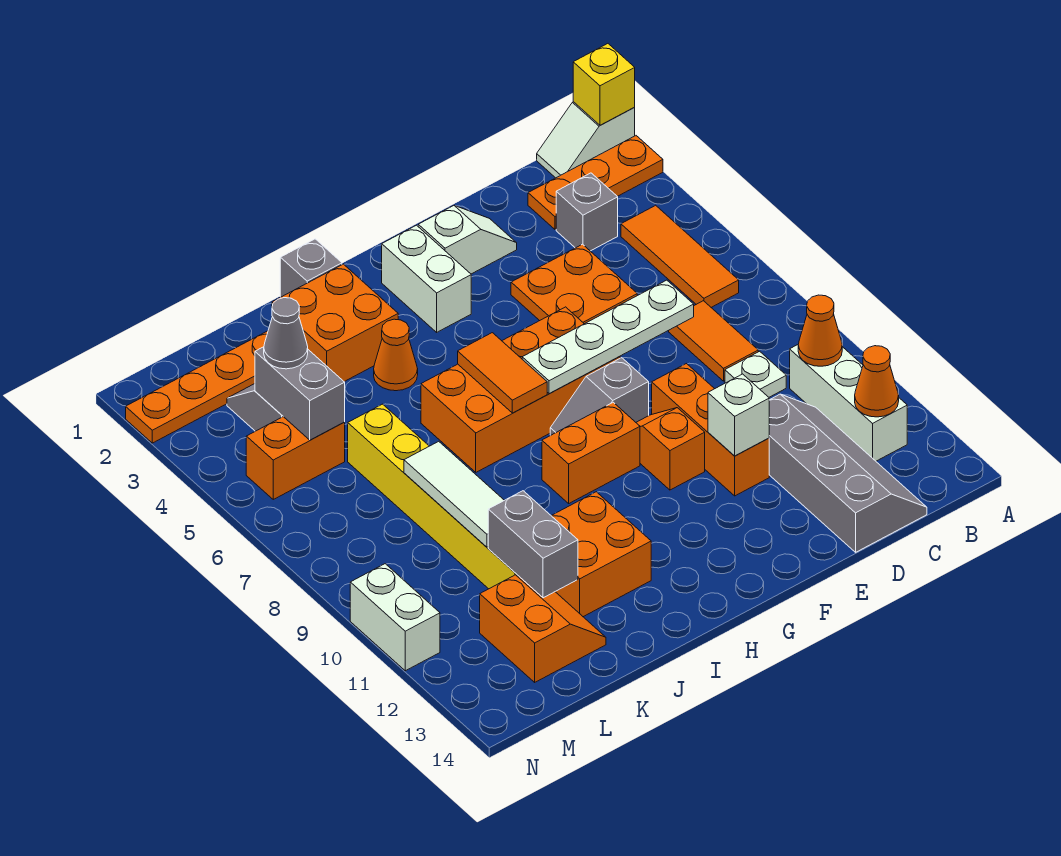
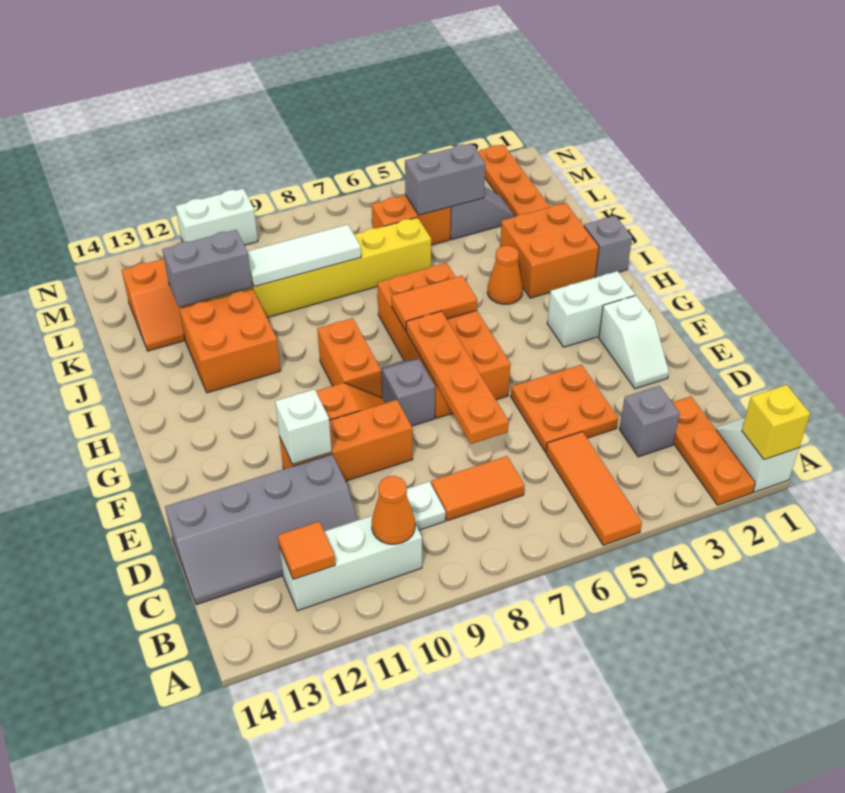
orange tile B4:B6 level 1 -> orange tile A5:C5 level 1
orange cone B12 level 2 -> orange tile B12 level 2
white plate D7:G7 level 2 -> orange plate D7:G7 level 2
grey cone L4 level 3 -> none
orange brick L5:M5 level 1 -> orange brick L5:L6 level 1

